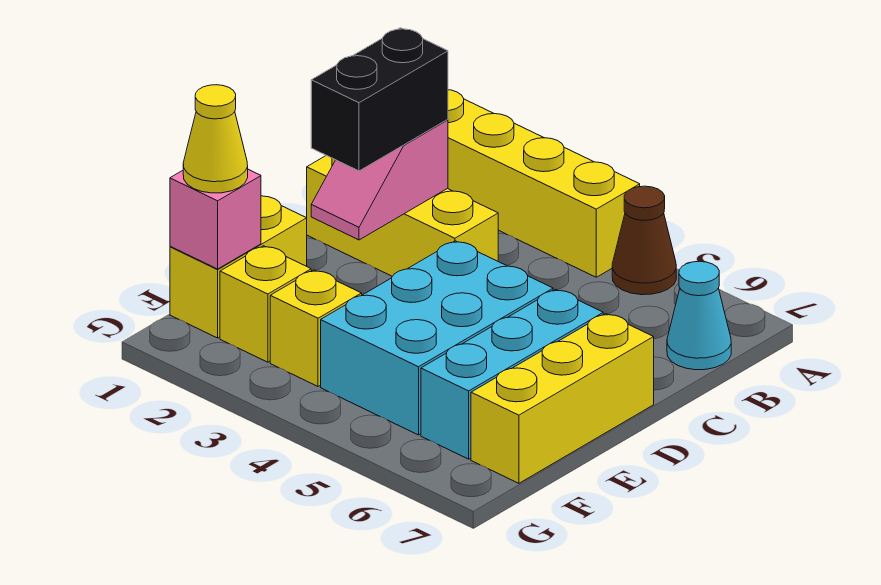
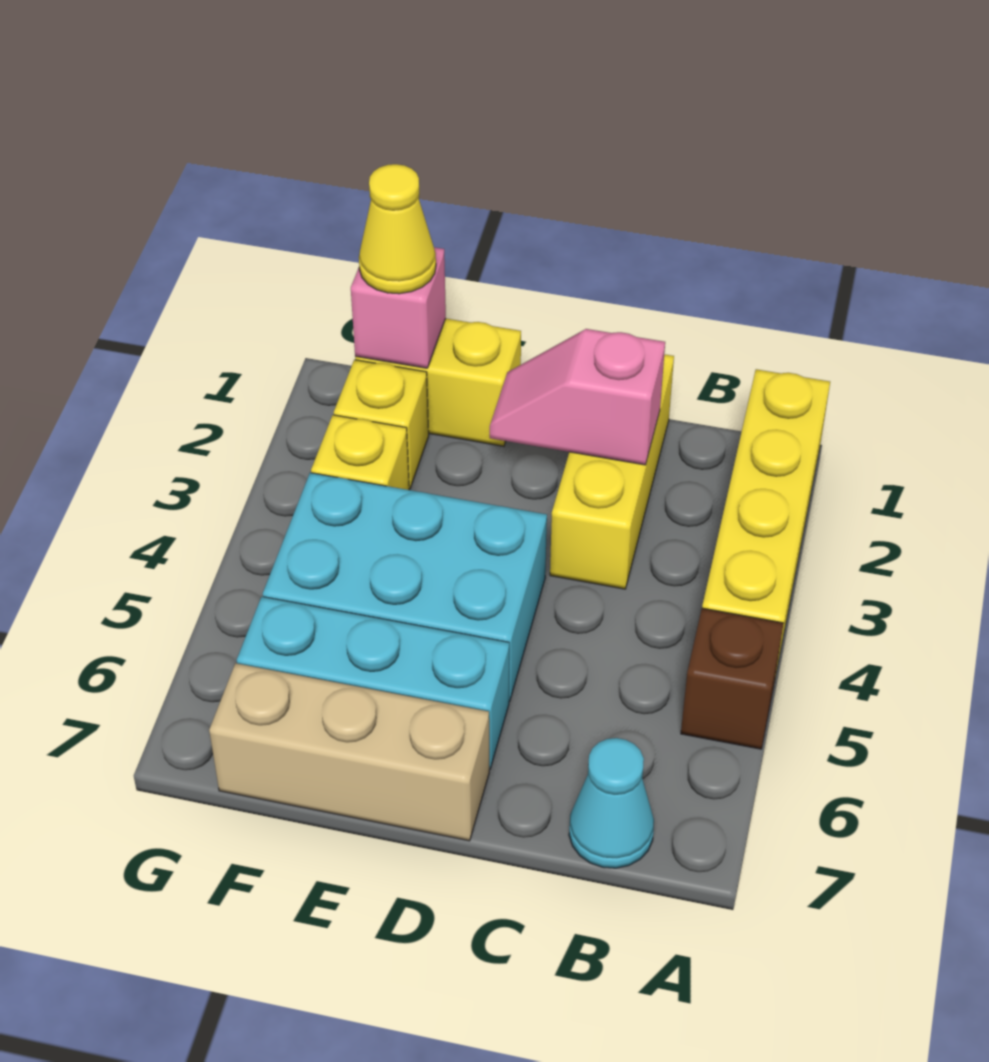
brown cone A5 level 1 -> brown brick A5 level 1
black brick C2:D2 level 3 -> none
yellow brick D7:F7 level 1 -> tan brick D7:F7 level 1

